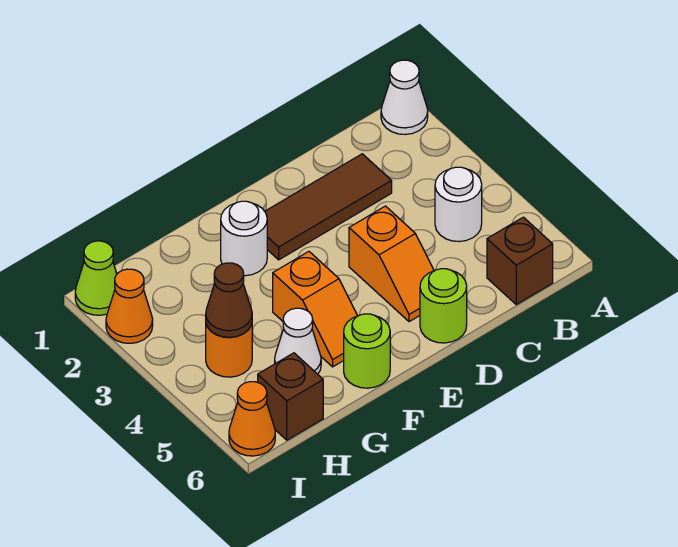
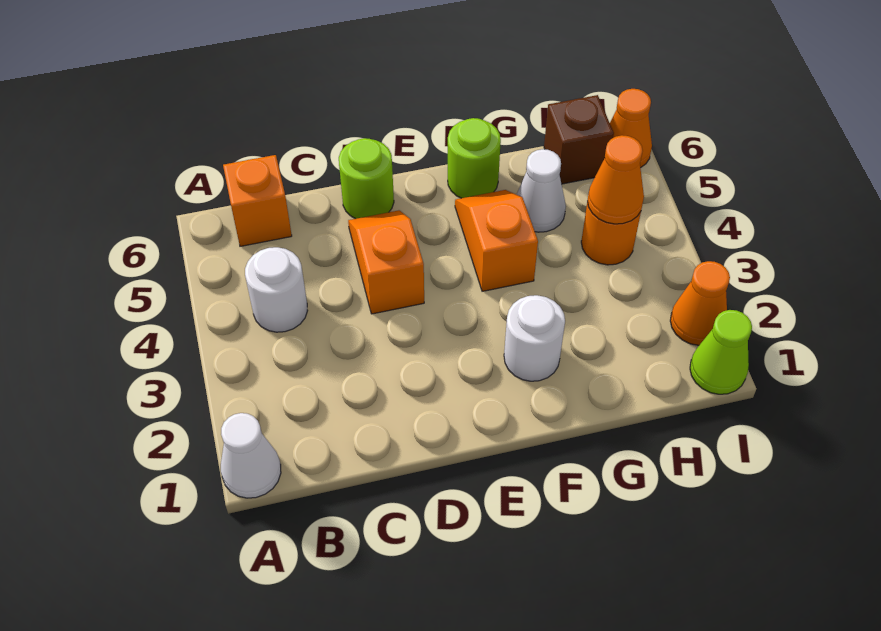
brown brick B6 level 1 -> orange brick B6 level 1
brown tile C2:E2 level 1 -> none
brown cone H4 level 2 -> orange cone H4 level 2

